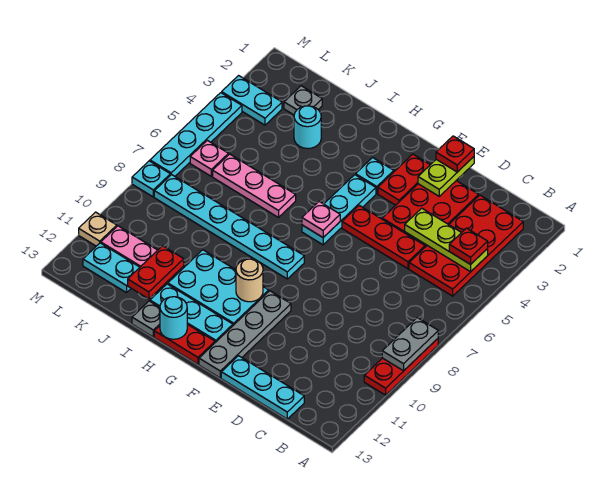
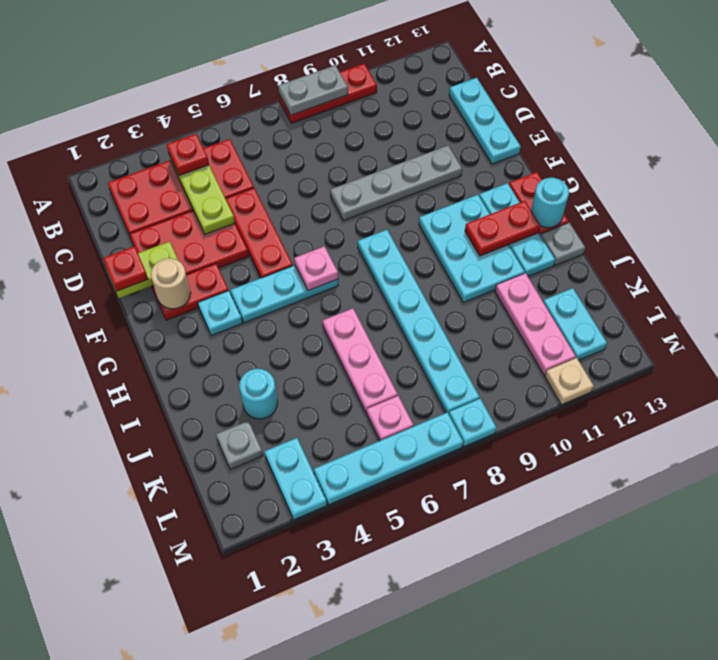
grey plate F10:F13 level 1 -> grey plate E8:E11 level 1
tan round brick G10 level 2 -> tan round brick F2 level 2
red plate J11:J12 level 2 -> red plate H11:H12 level 2

